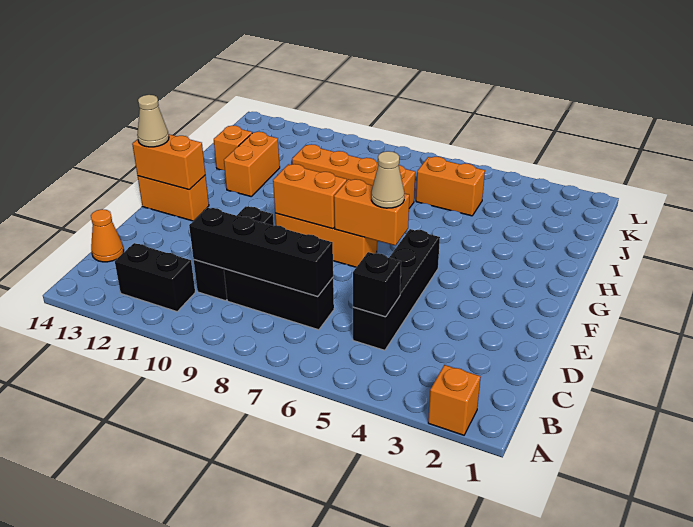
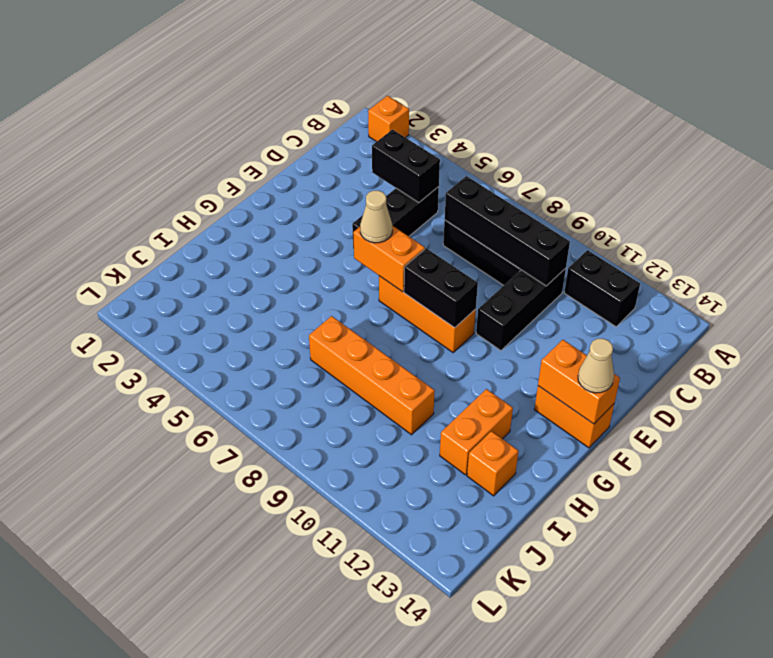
black brick C5:F5 level 1 -> black brick C5:E5 level 1
black brick C5 level 2 -> black brick C4:C5 level 2
orange cone C14 level 1 -> none
orange brick F8:F9 level 2 -> black brick F8:F9 level 2
orange brick J5:J6 level 1 -> none

